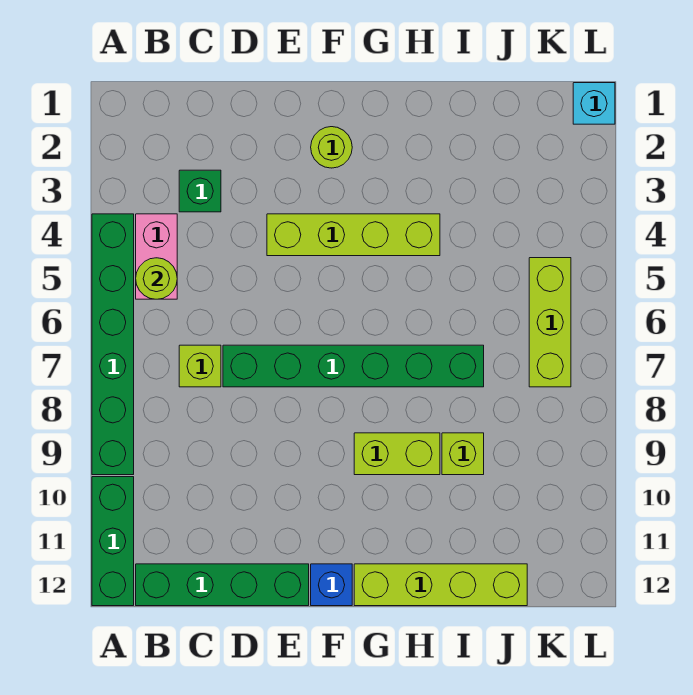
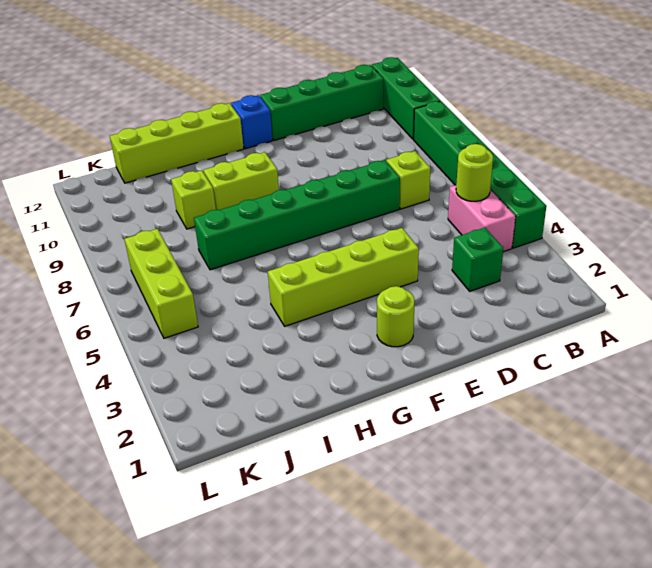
cyan brick L1 level 1 -> none

